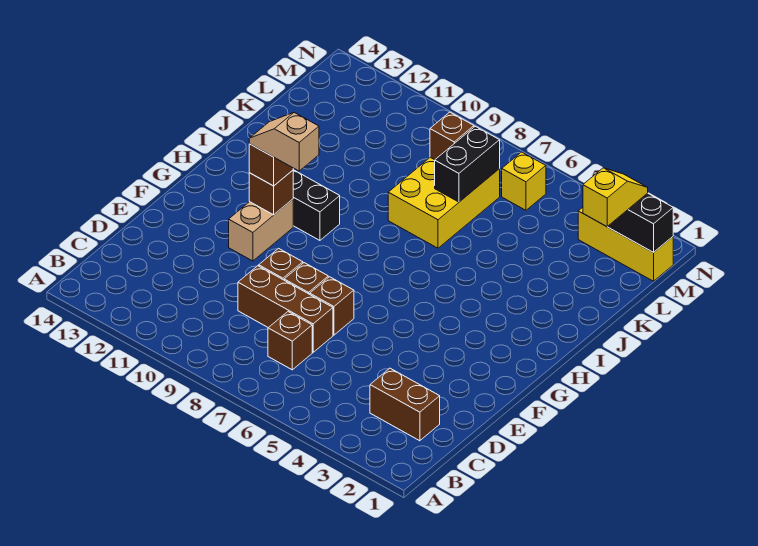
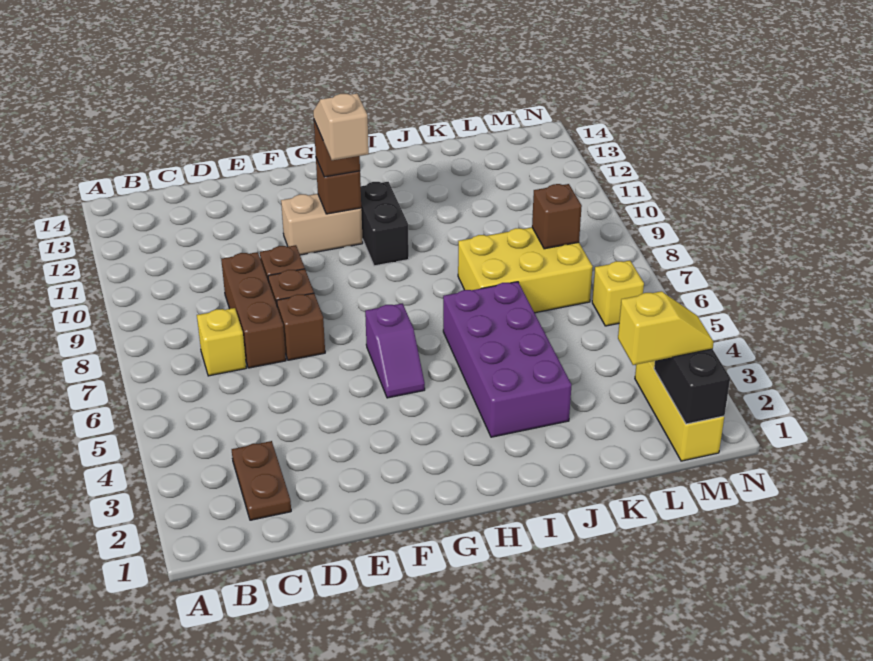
brown brick C2:C3 level 1 -> brown plate C2:C3 level 1
brown brick C7 level 1 -> yellow brick C7 level 1
none -> purple slope G5:G6 level 1 top 6
none -> purple brick I3:J6 level 1
black brick K7:L7 level 2 -> none

